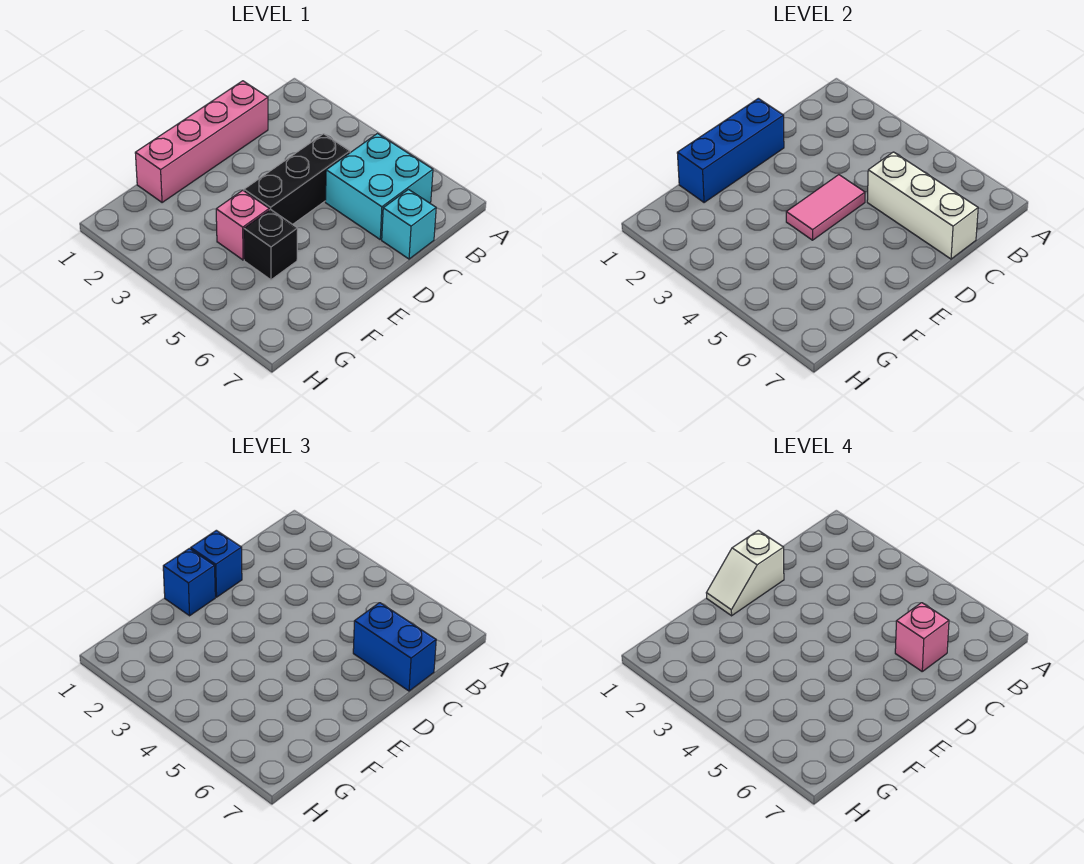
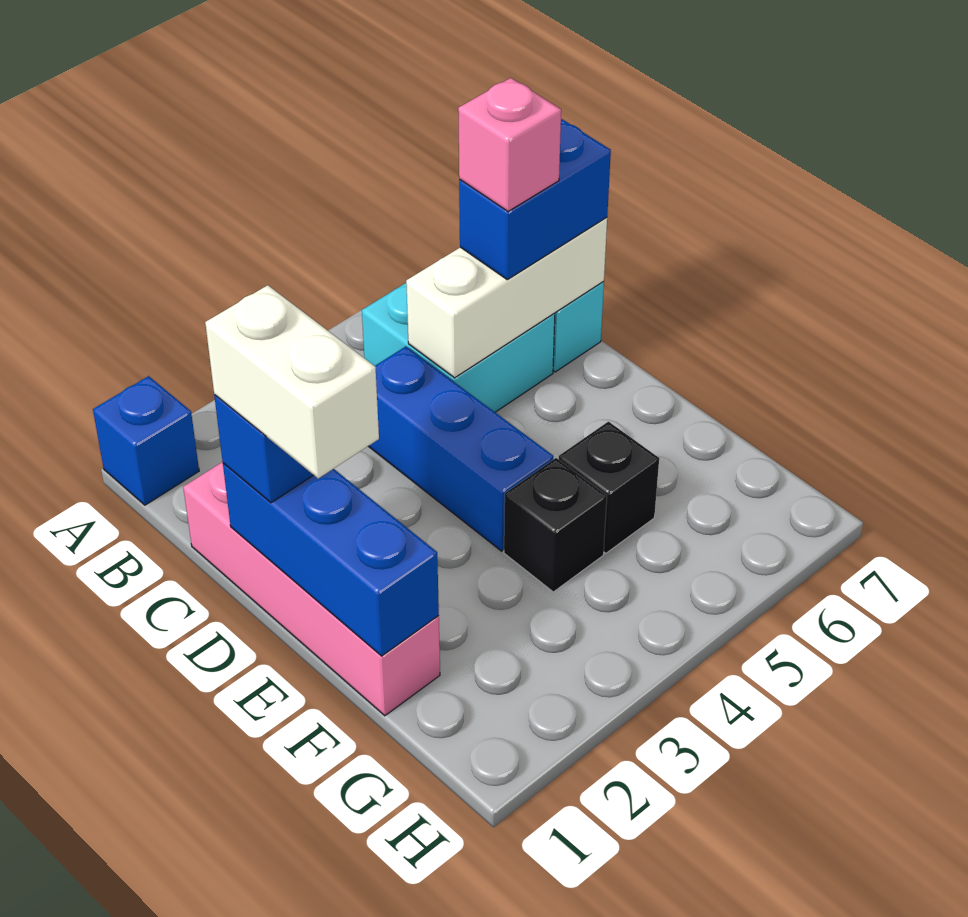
black brick C4:E4 level 1 -> blue brick C4:E4 level 1
white slope D1:E1 level 4 top D -> white brick D1:E1 level 4
pink tile D4:E4 level 2 -> none
blue brick E1 level 3 -> blue brick A1 level 1
pink brick F4 level 1 -> black brick F4 level 1

